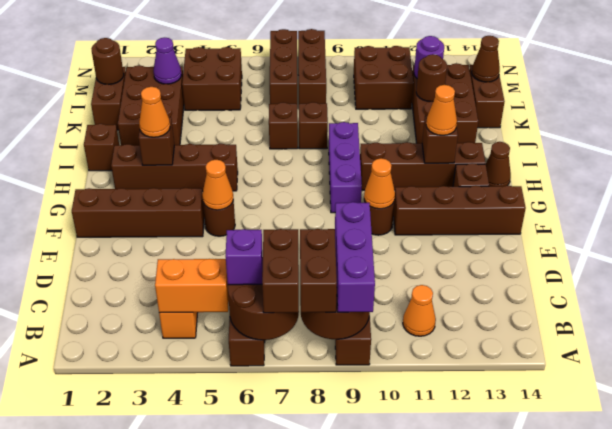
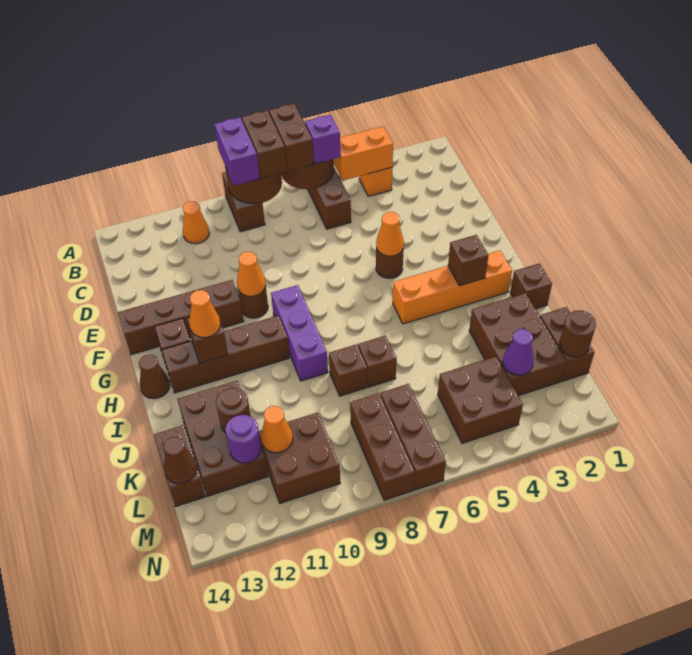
purple brick A9:C9 level 3 -> purple brick A9:B9 level 3
brown brick F1:F4 level 1 -> none
brown brick H2:H5 level 1 -> orange brick H2:H5 level 1
orange cone H3 level 3 -> orange cone L11 level 2

